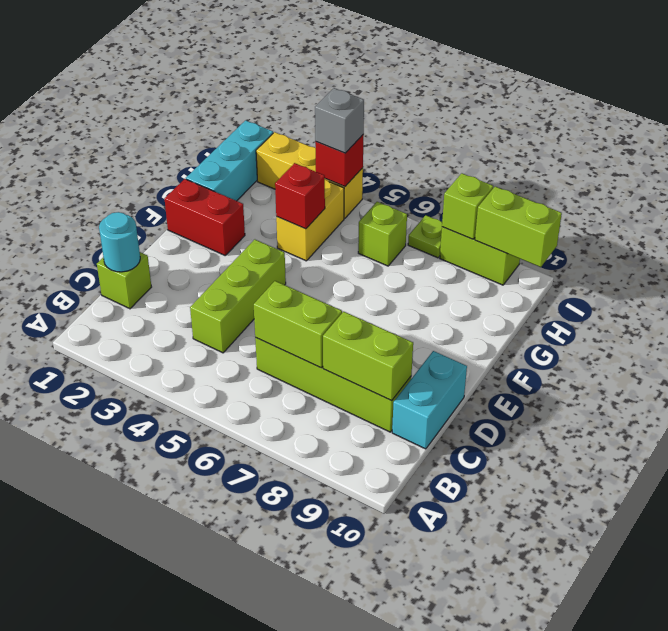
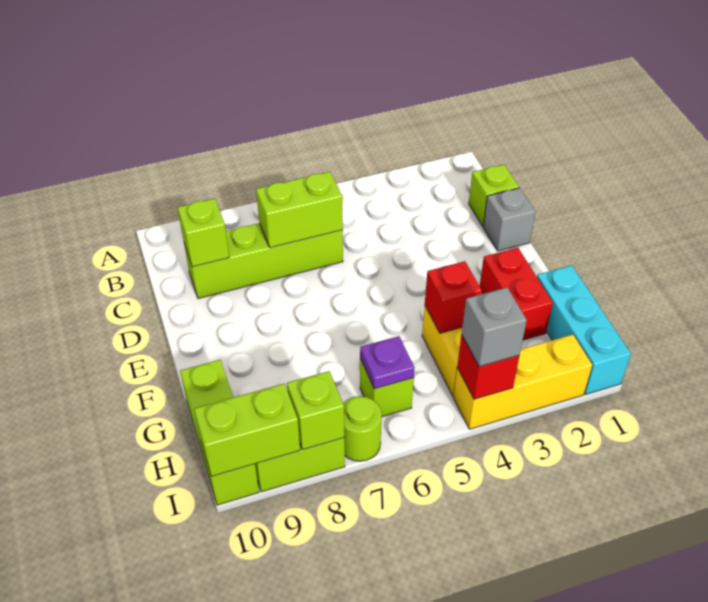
cyan round brick C1 level 2 -> none
lime brick C4:E4 level 1 -> lime brick G10:I10 level 1
lime brick C8:C9 level 2 -> lime brick C9 level 2
cyan brick C10:D10 level 1 -> none
none -> grey brick D1 level 1
red brick F1:F2 level 1 -> red brick F2:G2 level 1
none -> purple plate H6 level 2
lime plate I7 level 1 -> lime round brick I7 level 1

